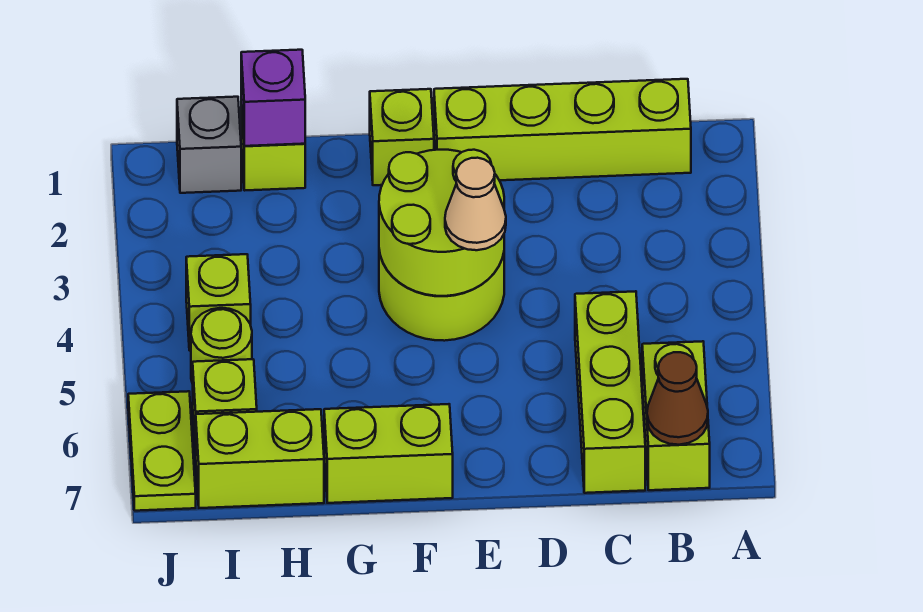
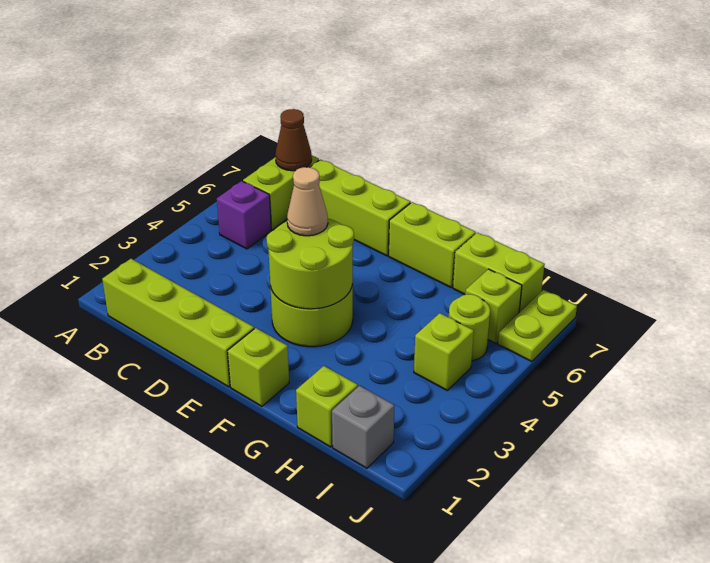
lime brick C5:C7 level 1 -> lime brick C7:E7 level 1
purple brick H1 level 2 -> purple brick B5 level 1

